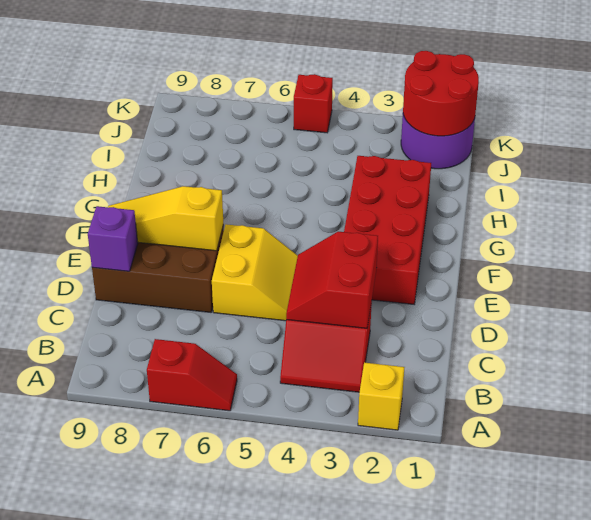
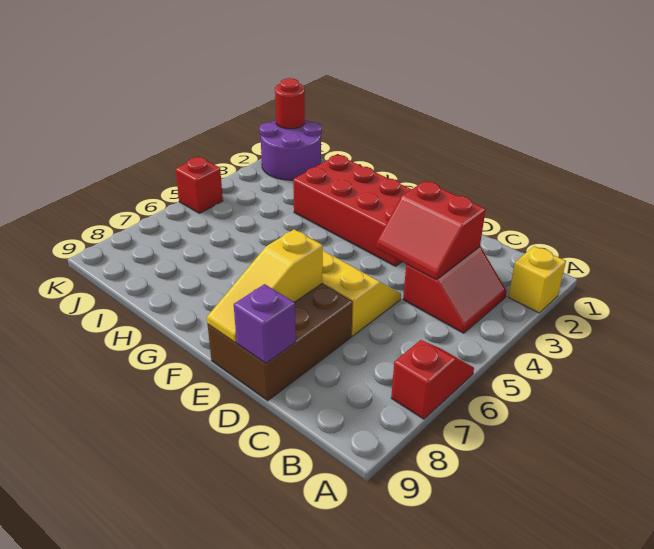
red round brick J1:K2 level 2 -> red round brick K1 level 2

